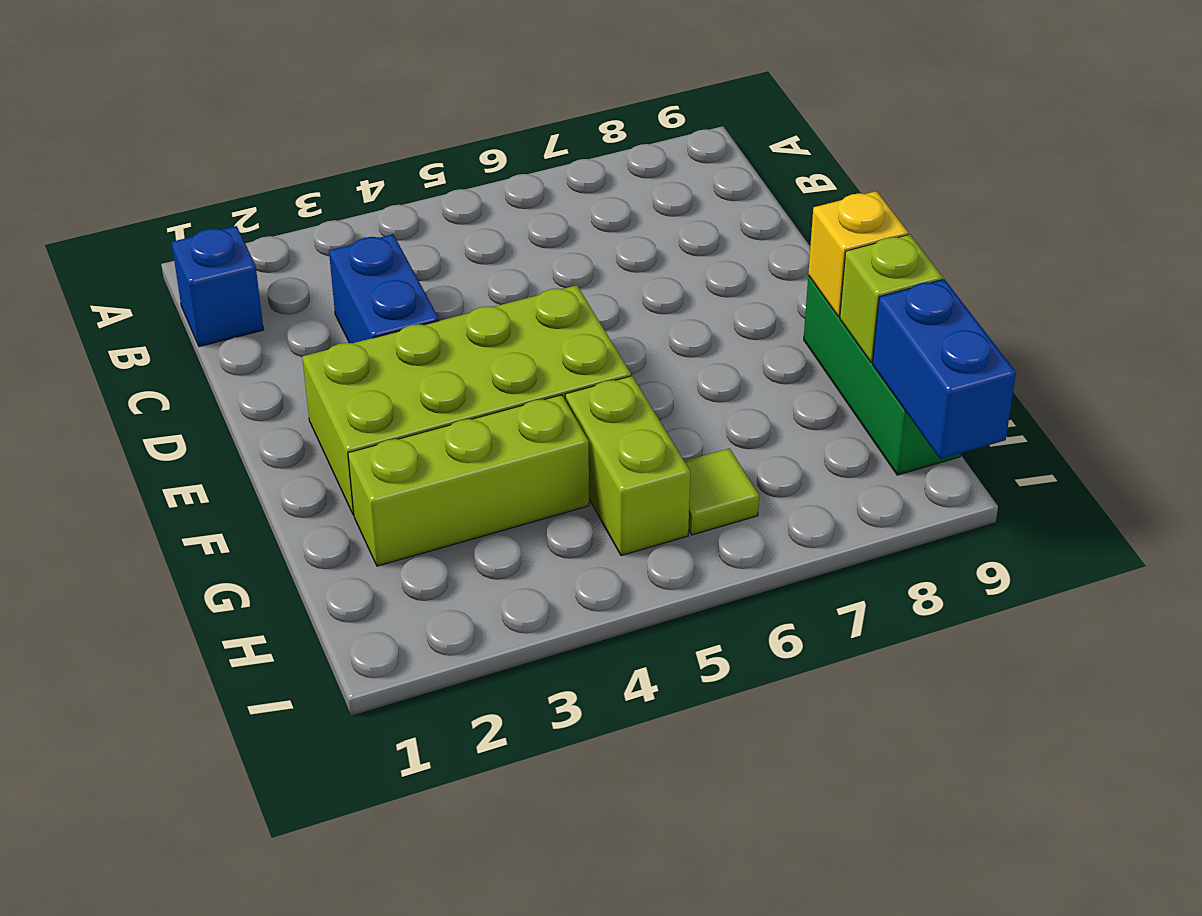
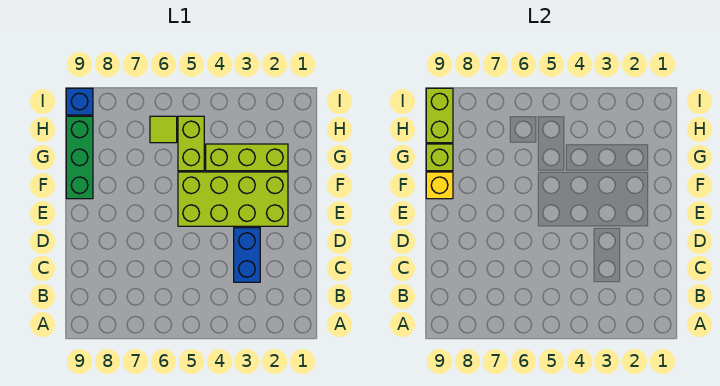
blue brick B1 level 1 -> blue brick I9 level 1
blue brick H9:I9 level 2 -> lime brick H9:I9 level 2

